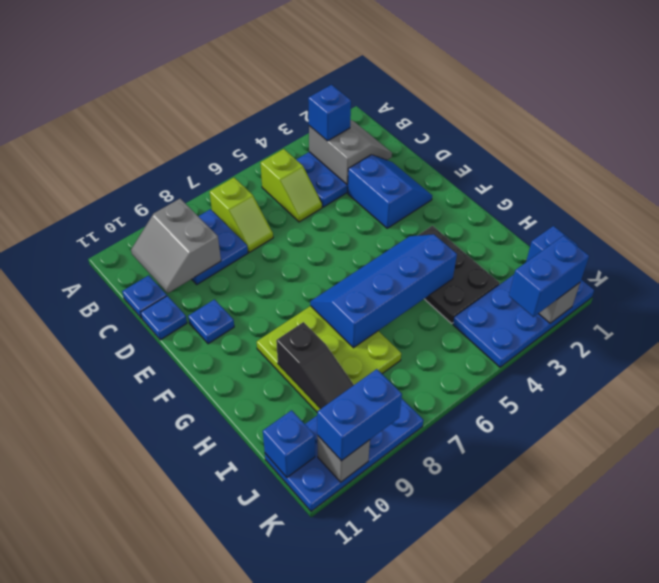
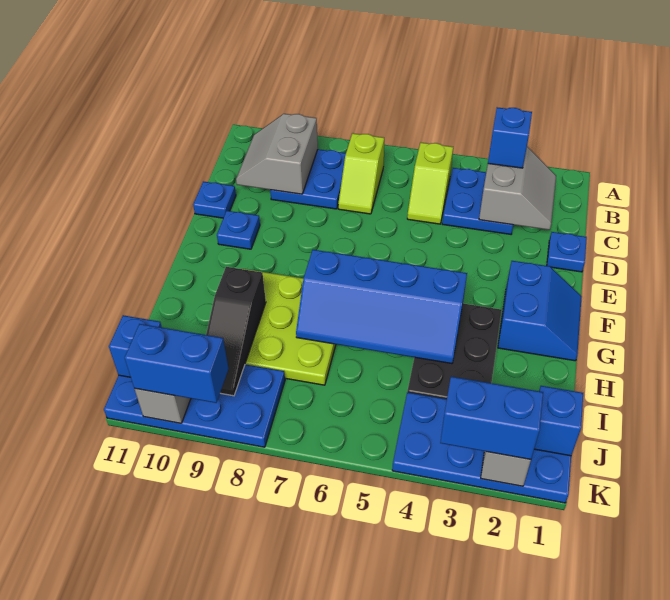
blue plate C11 level 1 -> blue plate D1 level 1
blue slope D2:E3 level 1 top 3 -> blue slope F1:G2 level 1 top 2
blue slope G4:H7 level 2 top H -> blue slope G4:H7 level 2 top G

